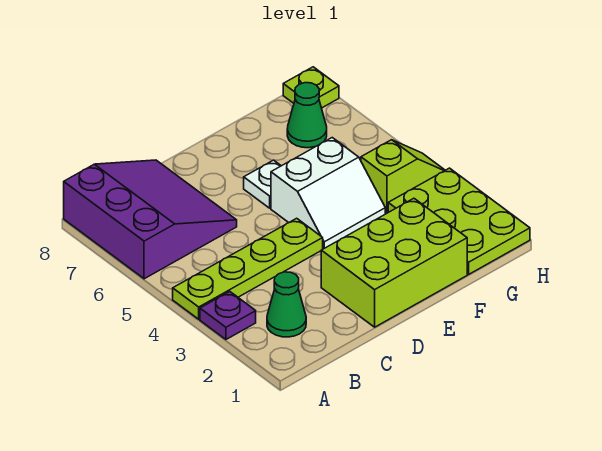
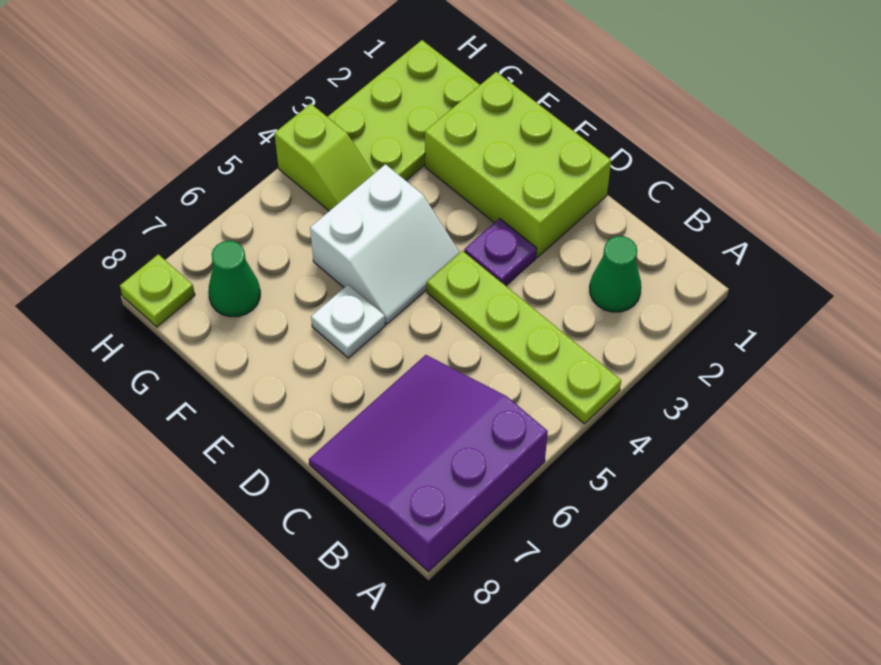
purple plate A3 level 1 -> purple plate D3 level 1
white slope E4:F5 level 1 top 5 -> white slope E4:F5 level 1 top F
lime slope G4:H4 level 1 top G -> lime slope G4:H4 level 1 top H

